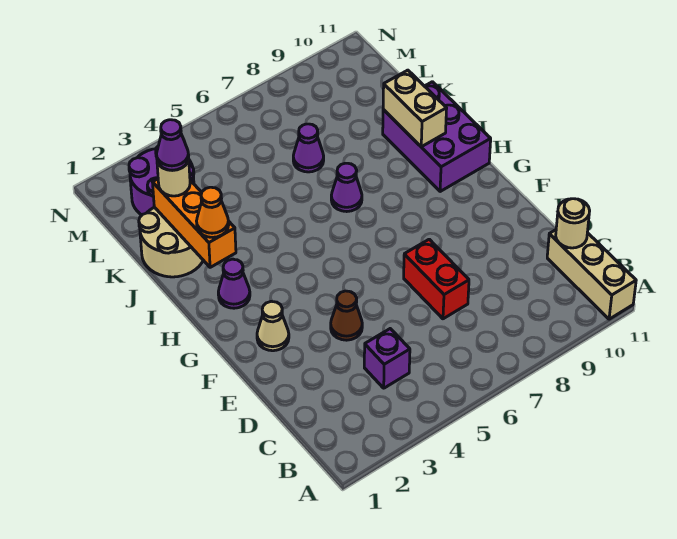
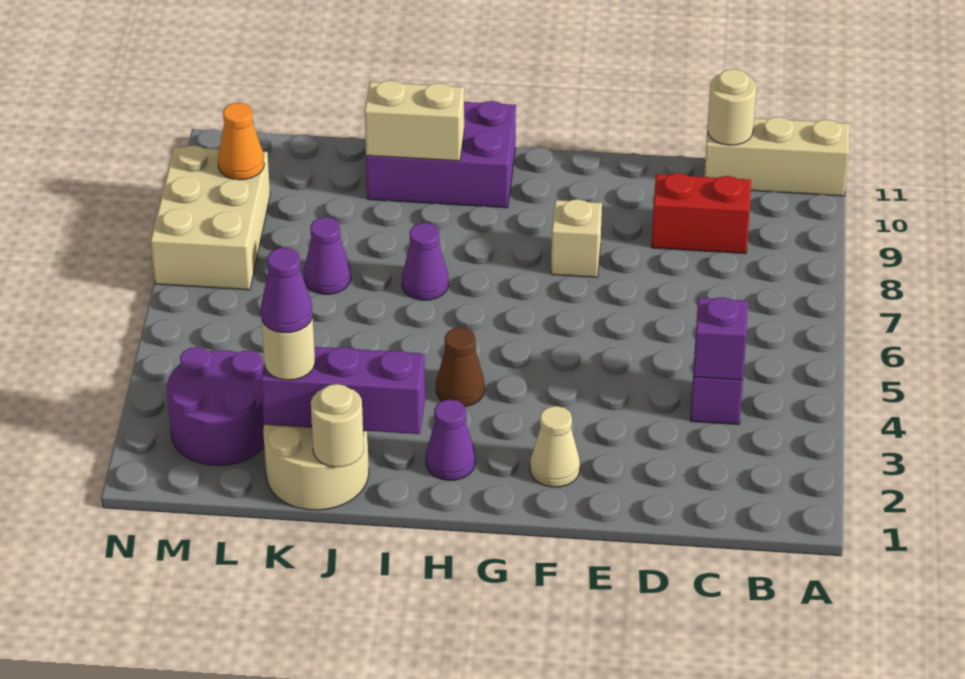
none -> purple brick C4 level 2
red brick D7:E7 level 1 -> red brick C9:D9 level 1
brown cone E4 level 1 -> brown cone H4 level 1
none -> tan brick F8 level 1
orange brick I2:K2 level 2 -> purple brick I2:K2 level 2
orange cone I2 level 3 -> orange cone M9 level 2
none -> tan round brick J1 level 2
none -> tan brick M7:N9 level 1

